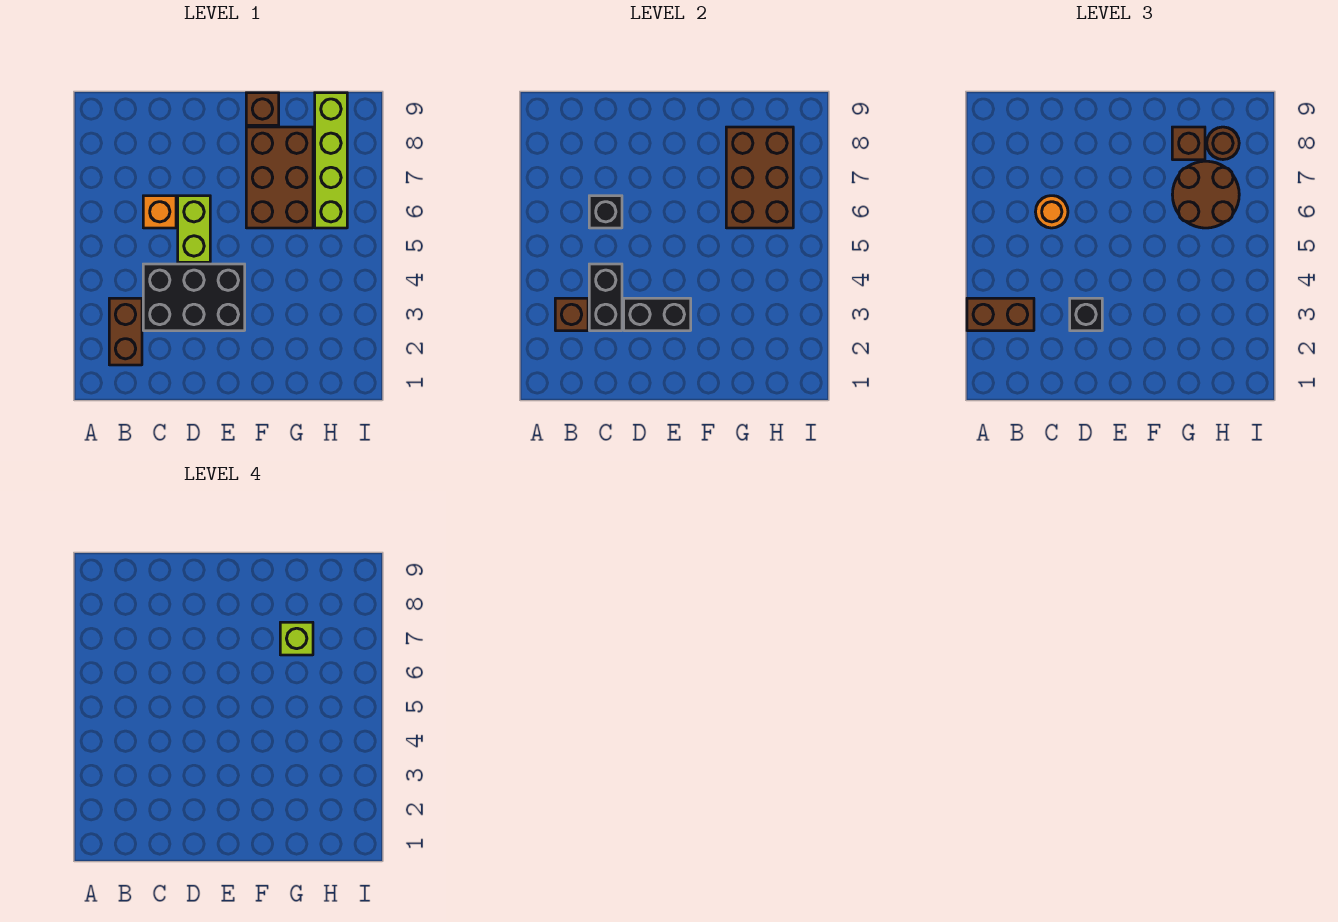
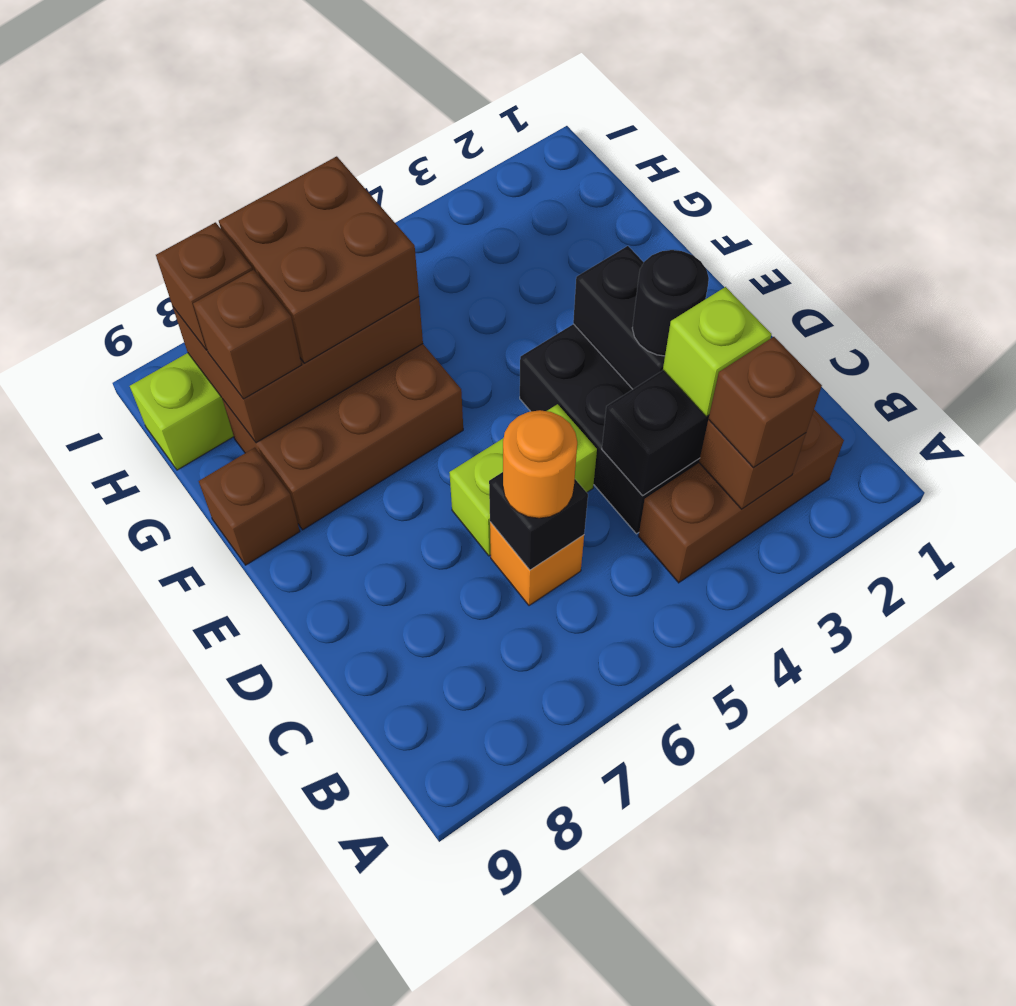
brown brick A3:B3 level 3 -> brown brick B3 level 3
brown brick B2:B3 level 1 -> brown brick B2:B4 level 1
black brick D3 level 3 -> black round brick D3 level 3
brown round brick G6:H7 level 3 -> brown brick G6:H7 level 3
lime brick G7 level 4 -> lime brick C3 level 3
brown round brick H8 level 3 -> brown brick H8 level 3

